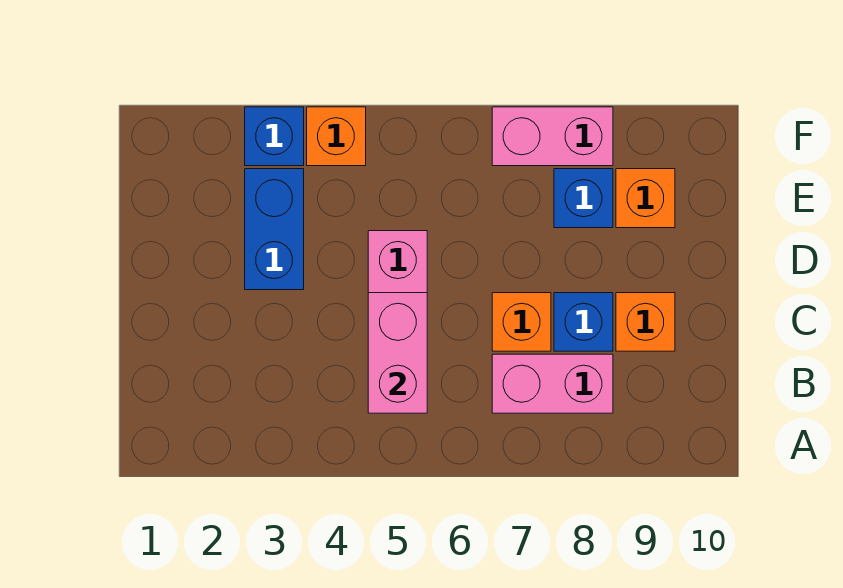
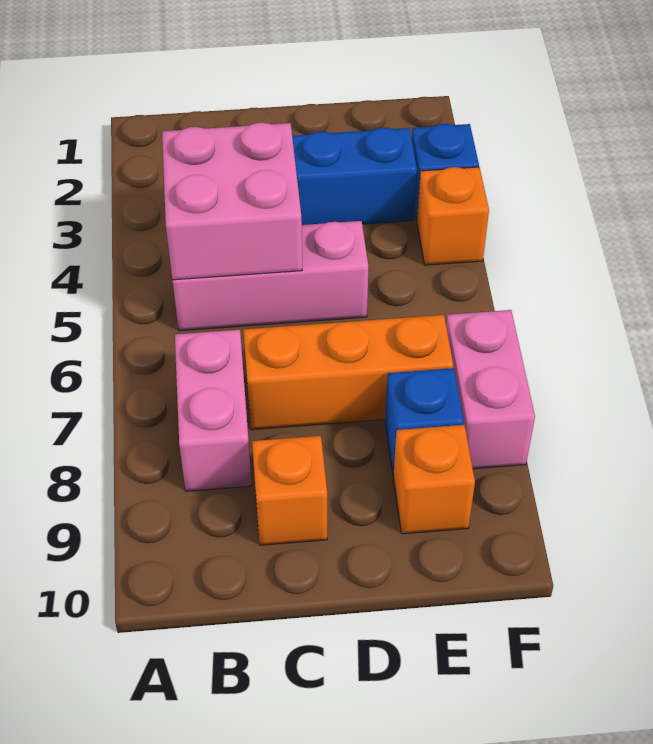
pink brick B5:C5 level 2 -> pink brick B4:C5 level 2
orange brick C7 level 1 -> orange brick C7:E7 level 1
blue brick C8 level 1 -> none

